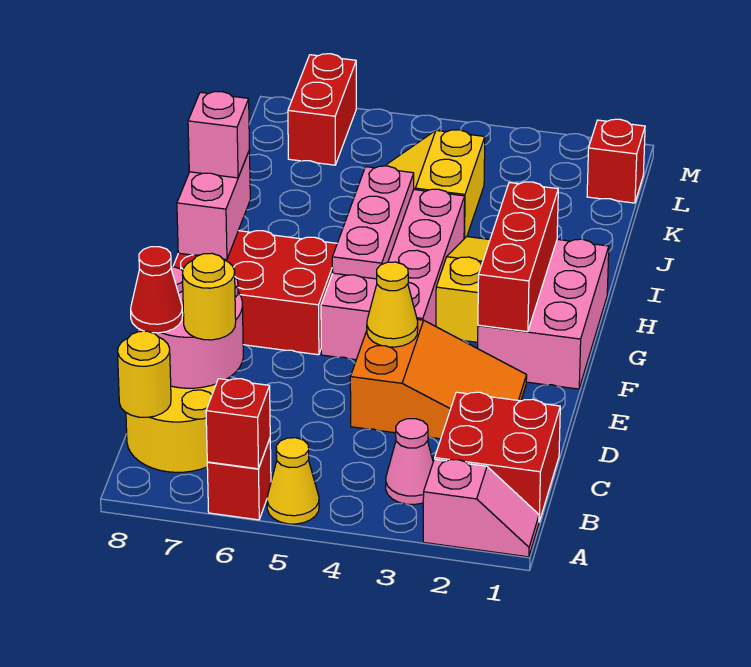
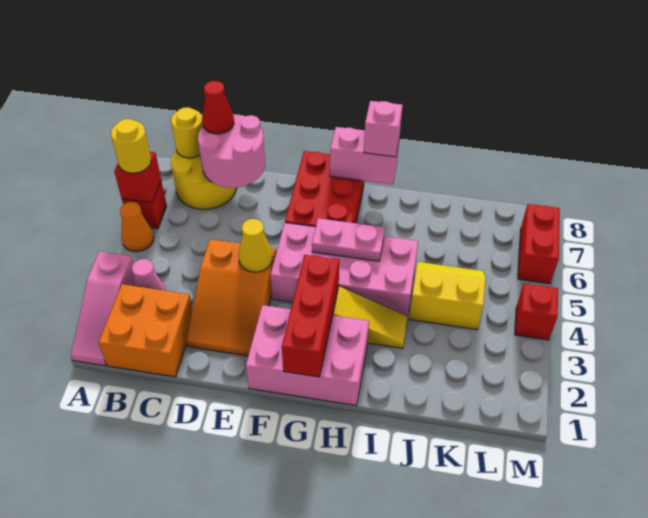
pink slope A1:A2 level 1 top 2 -> pink slope A1:A3 level 1 top 3
yellow cone A5 level 1 -> orange cone A5 level 1
red brick B1:C2 level 1 -> orange brick B1:C2 level 1
yellow round brick C7 level 3 -> yellow round brick A6 level 3
red brick F2:H2 level 2 -> red brick G1:G3 level 2
pink plate G5:I5 level 2 -> pink plate G5:H5 level 2
red brick L1 level 1 -> red brick M4 level 1
red brick L7:M7 level 1 -> red brick M6:M7 level 1

